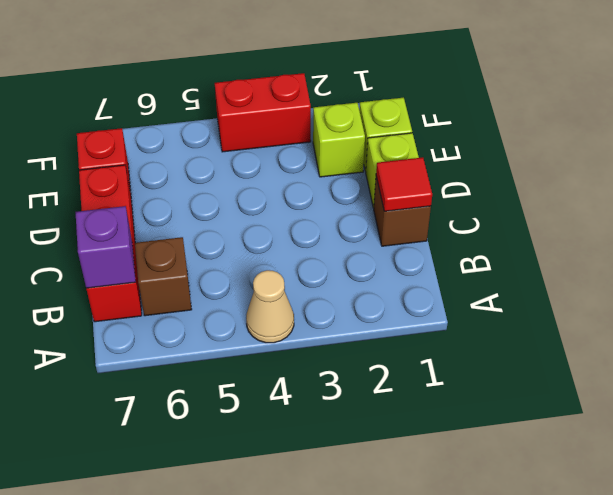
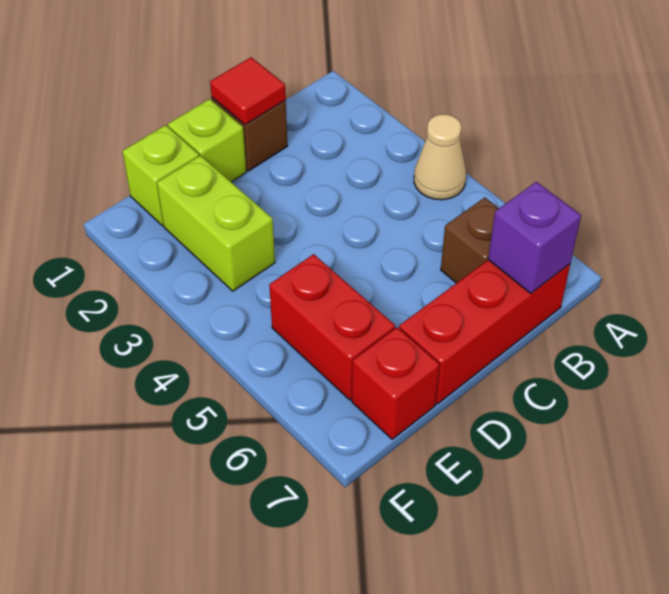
lime brick E2 level 1 -> lime brick E2:E3 level 1
red brick F3:F4 level 1 -> red brick E5:E6 level 1

